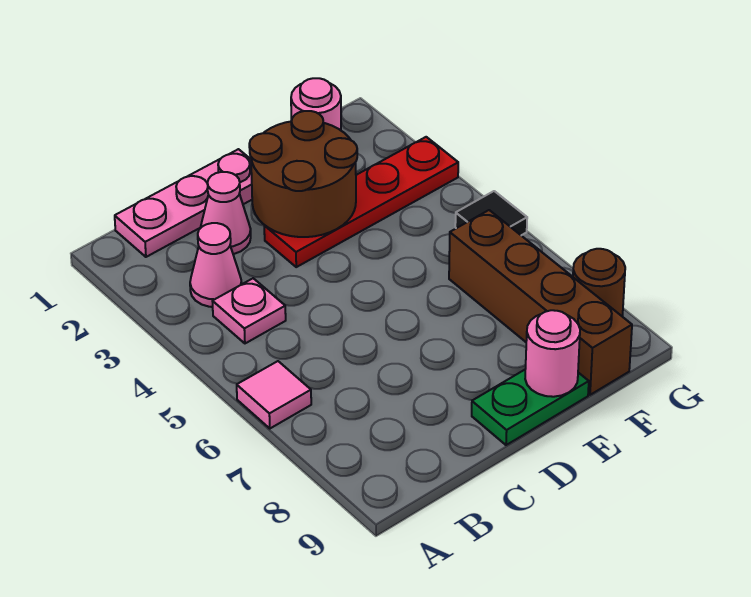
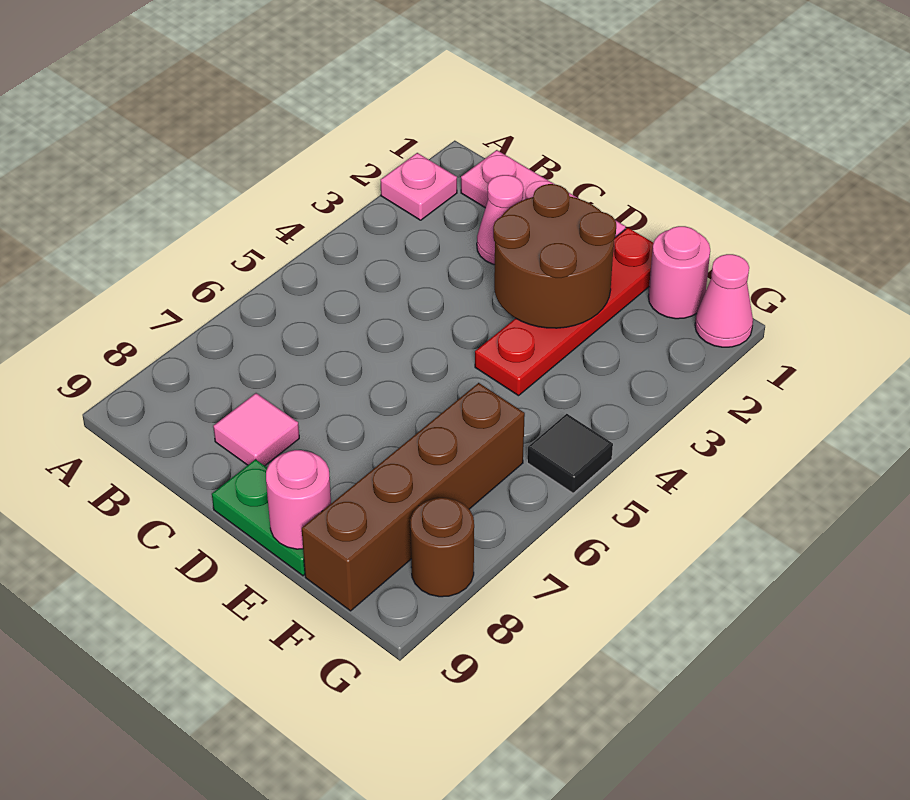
pink tile A6 level 1 -> pink tile C8 level 1
pink cone B3 level 1 -> pink cone G1 level 1
pink plate B4 level 1 -> pink plate A2 level 1
red plate D3:G3 level 1 -> red plate E1:E4 level 1

